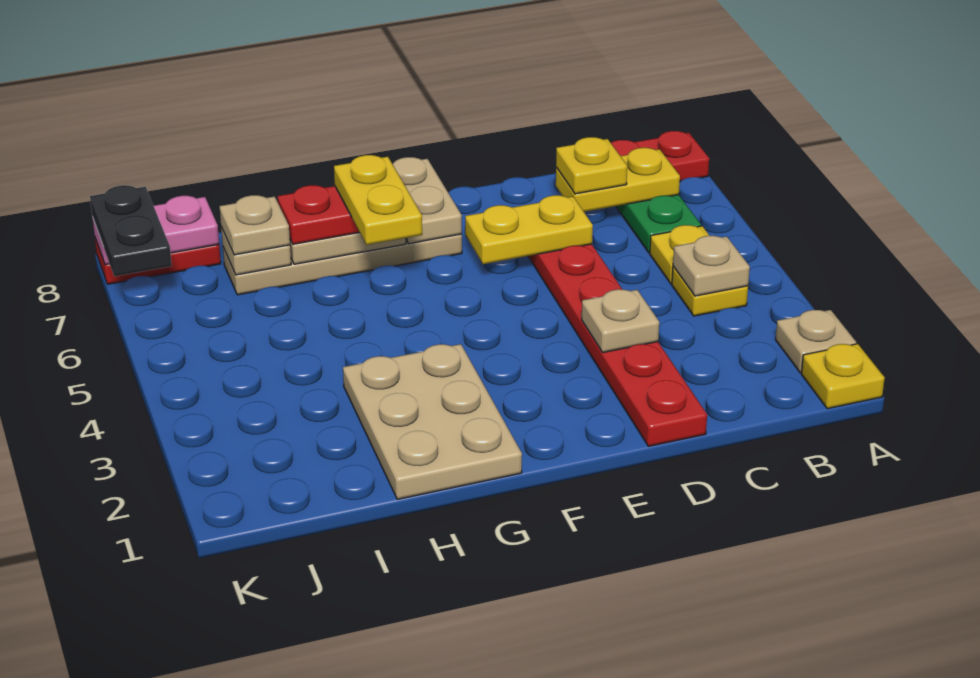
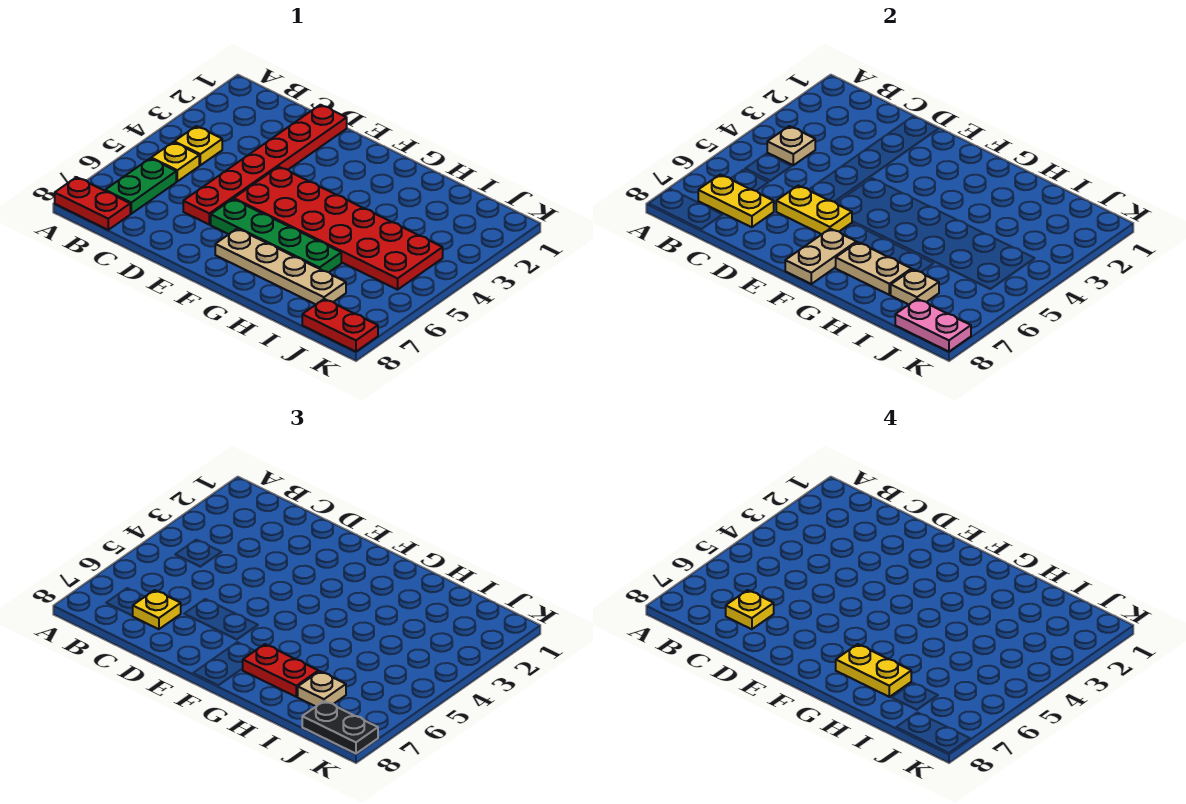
yellow plate A1 level 1 -> yellow plate C7 level 4
tan plate A2 level 1 -> none
tan plate D3 level 2 -> none
none -> red plate E4:J5 level 1
none -> green plate E6:H6 level 1
tan plate G1:H3 level 1 -> none
yellow plate G6:G7 level 4 -> yellow plate G7:H7 level 4
black plate K7:K8 level 3 -> black plate J8:K8 level 3

